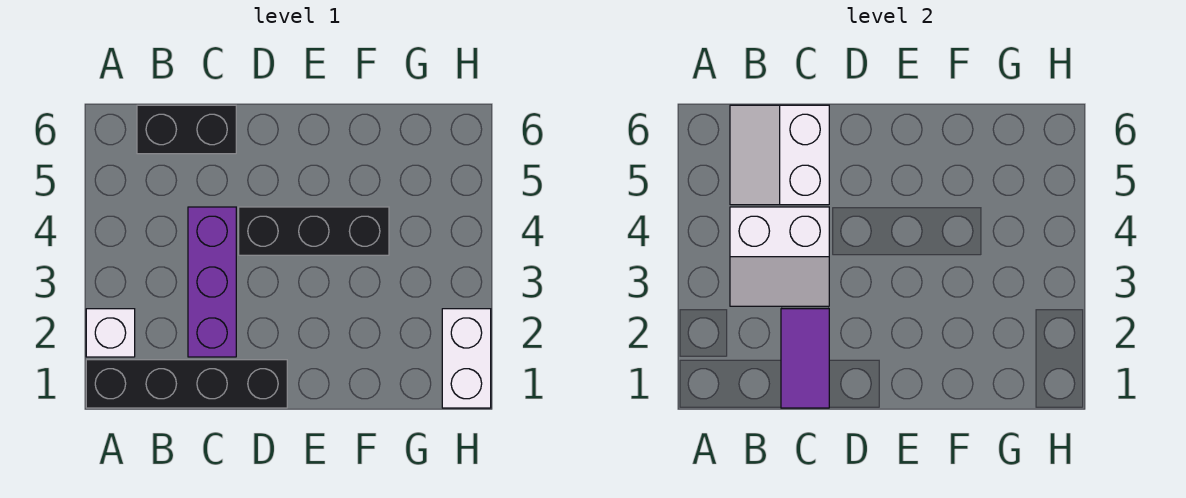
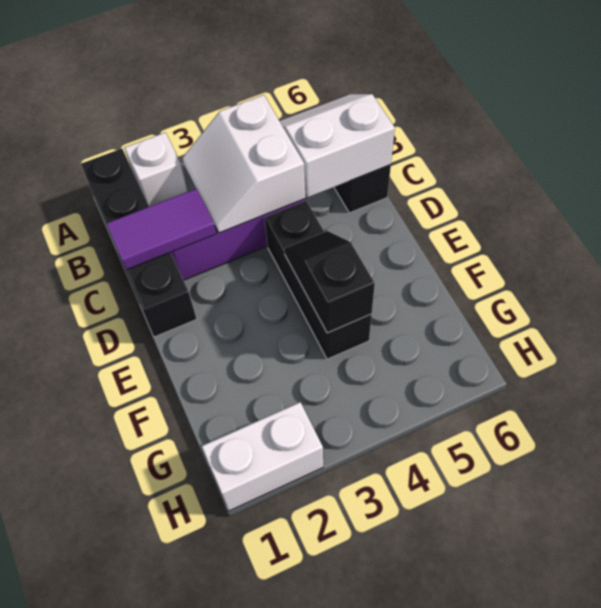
none -> black slope E4:F4 level 2 top F

